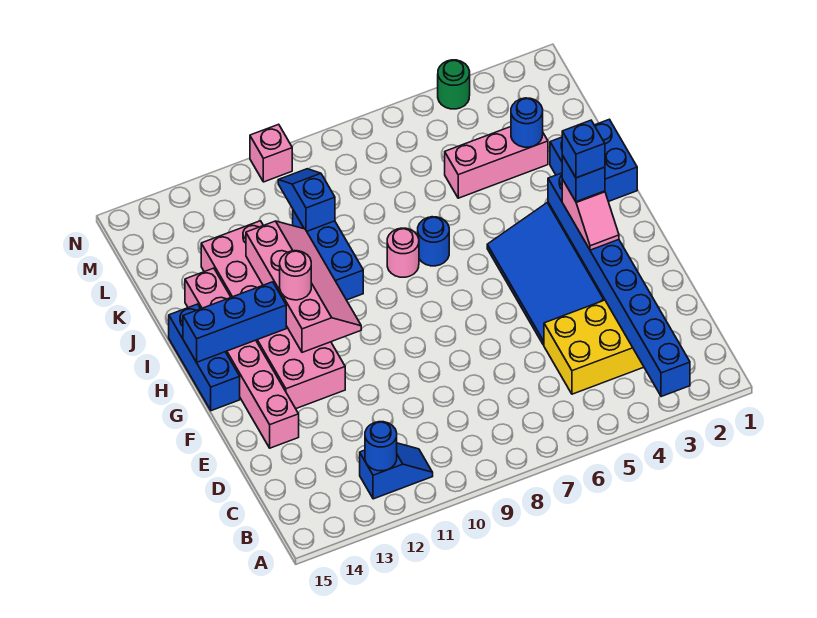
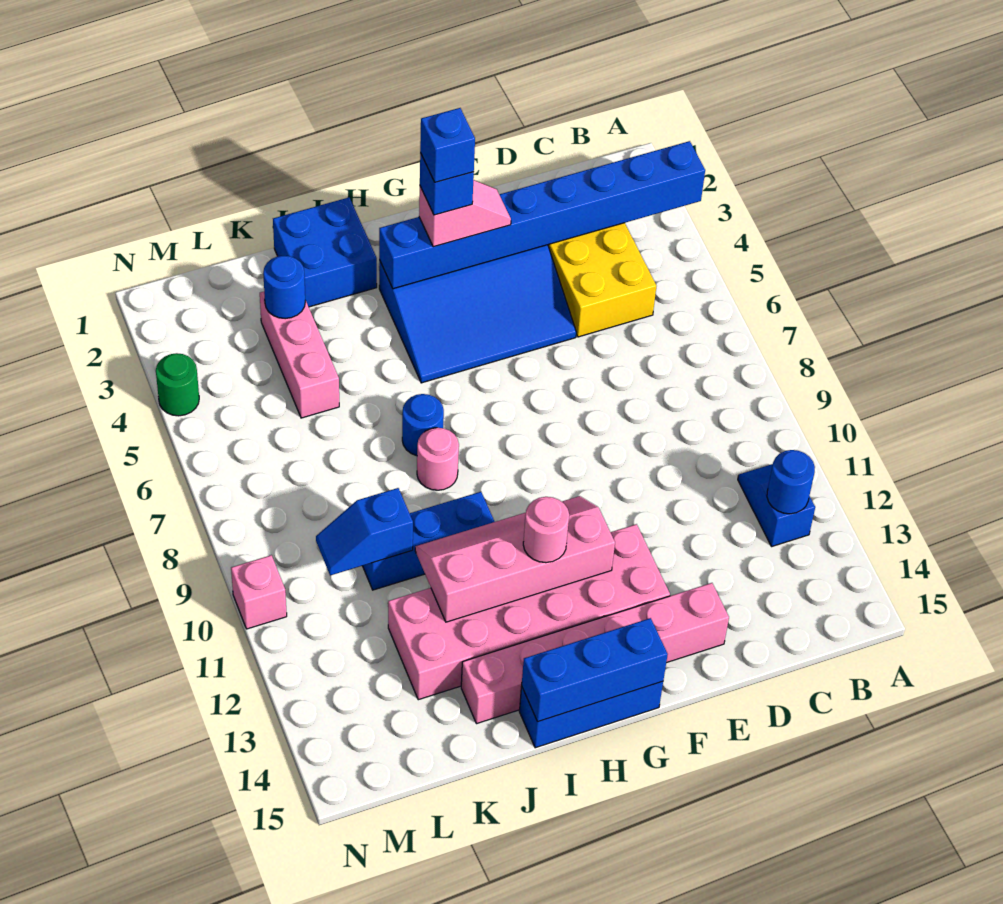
blue brick H13:H15 level 2 -> blue brick G15:I15 level 2

